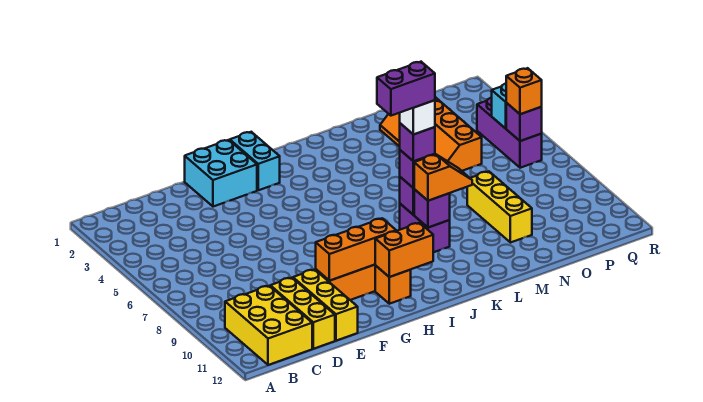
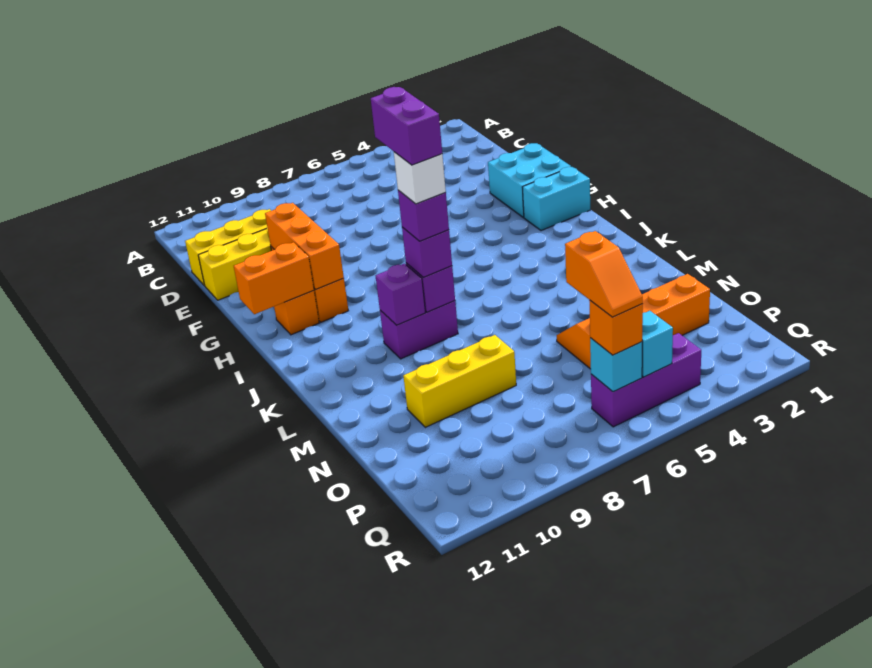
yellow brick B10:C12 level 1 -> none
orange brick H11:I11 level 2 -> orange brick H11:H12 level 2
orange slope K9:L9 level 3 top K -> orange slope P6:Q6 level 4 top P
purple brick Q6 level 2 -> cyan brick Q6 level 2

